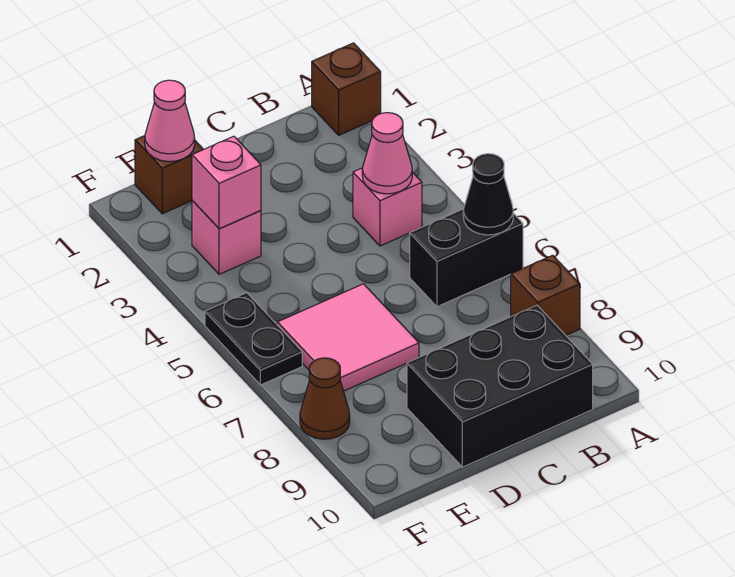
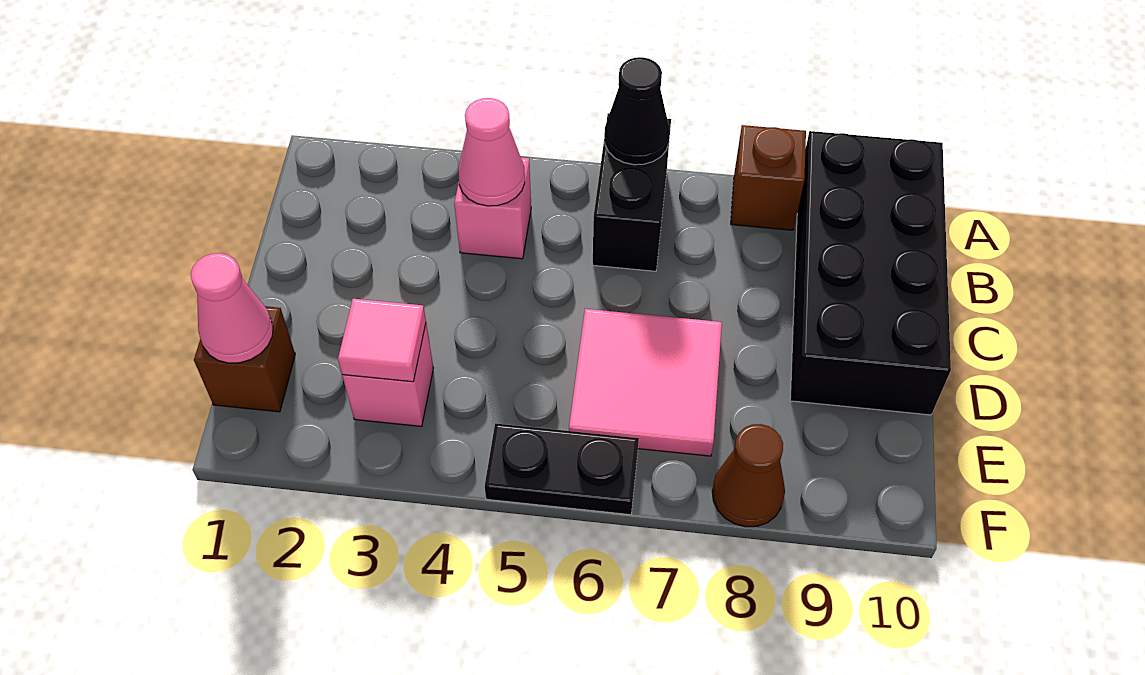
brown brick A1 level 1 -> none
black brick B9:D10 level 1 -> black brick A9:D10 level 1
pink brick E3 level 2 -> pink tile E3 level 2

